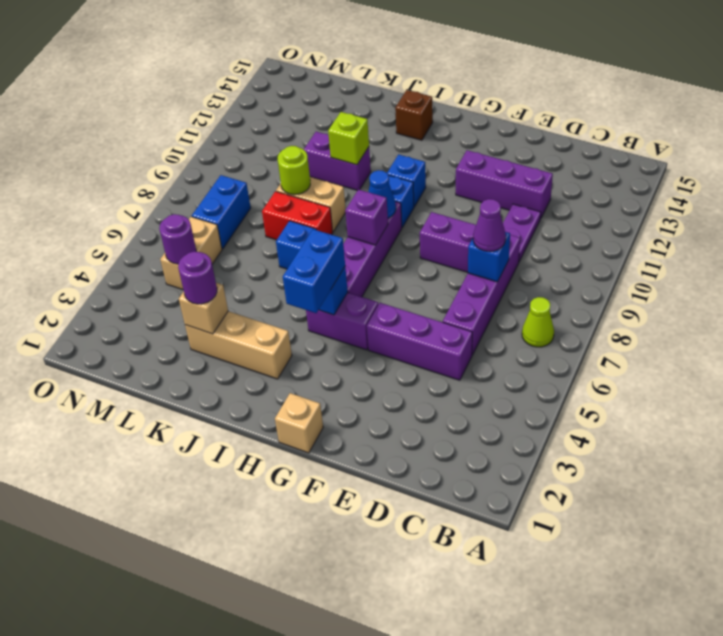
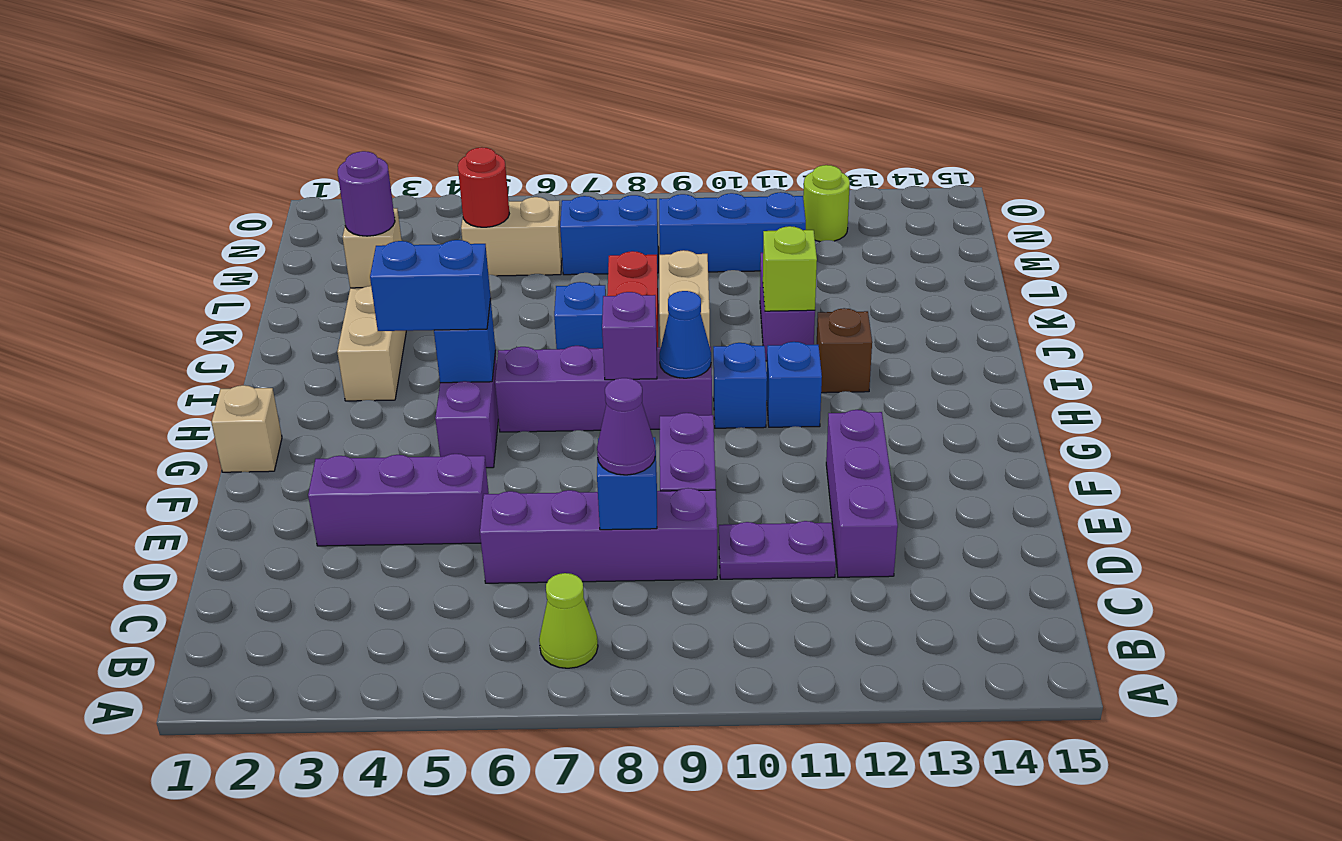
purple brick D5:F5 level 1 -> purple brick E3:E5 level 1
brown brick I14 level 1 -> brown brick I12 level 1
lime round brick K9 level 2 -> lime round brick N12 level 1
purple round brick M5 level 2 -> red round brick M5 level 2
none -> blue brick M9:M11 level 1

